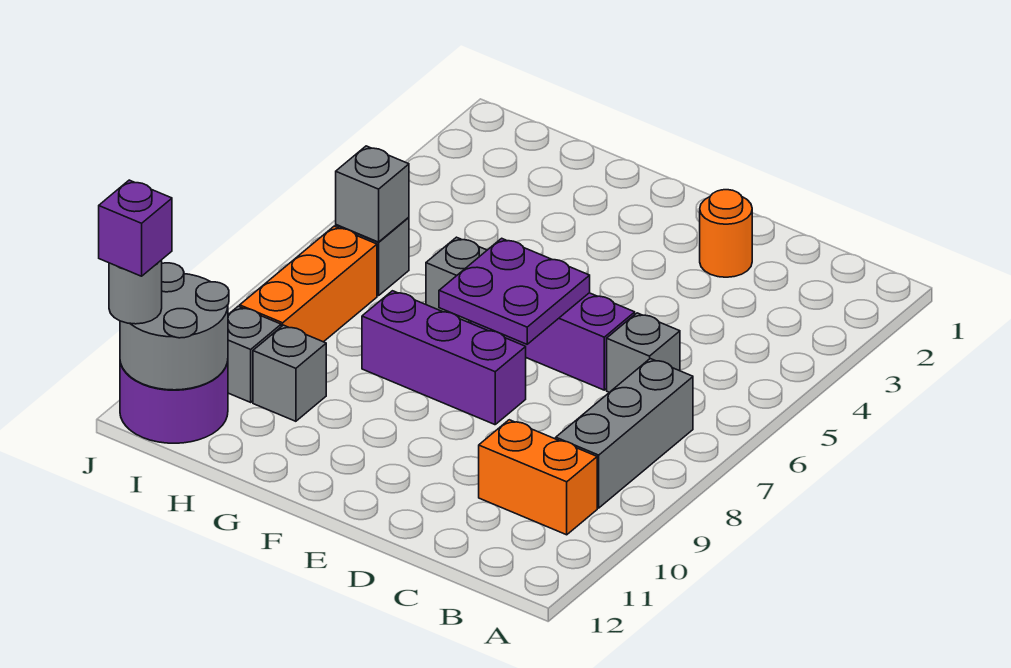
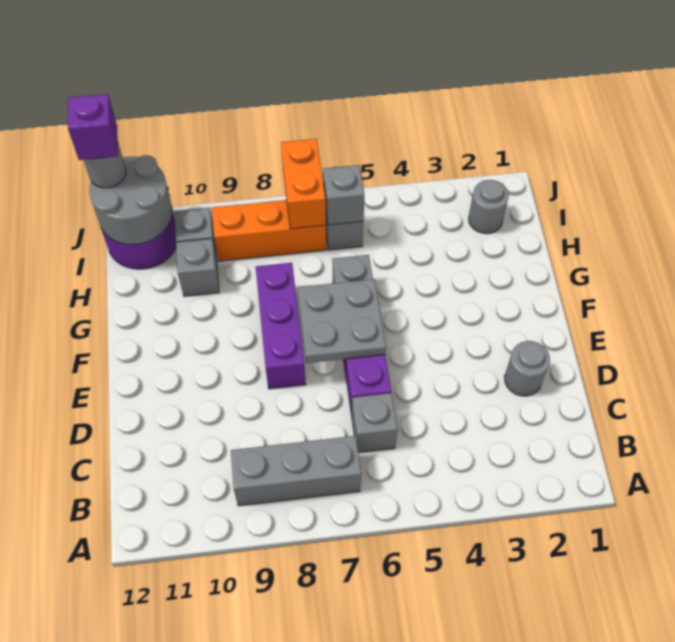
orange brick B10:C10 level 1 -> orange brick I7:J7 level 2
orange round brick D2 level 1 -> grey round brick D2 level 1
purple plate E6:F7 level 2 -> grey plate E6:F7 level 2
none -> grey round brick I2 level 1

